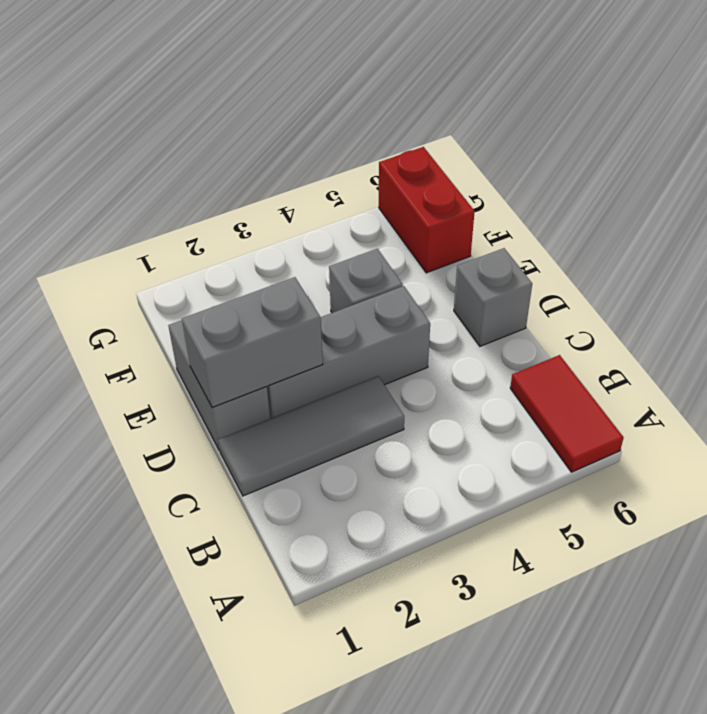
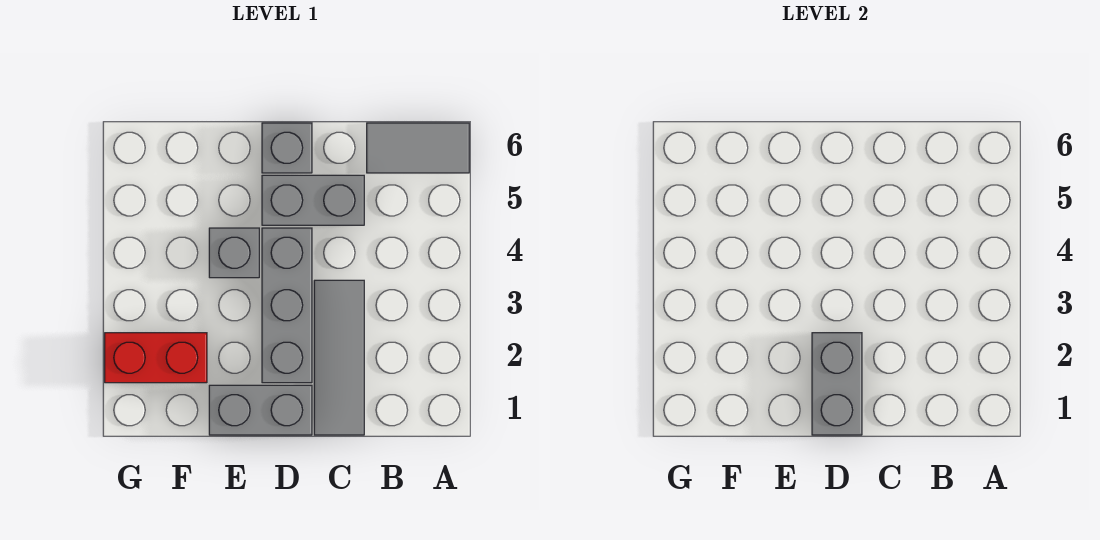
red tile A6:B6 level 1 -> grey tile A6:B6 level 1
none -> grey brick C5:D5 level 1
red brick F6:G6 level 1 -> red brick F2:G2 level 1

